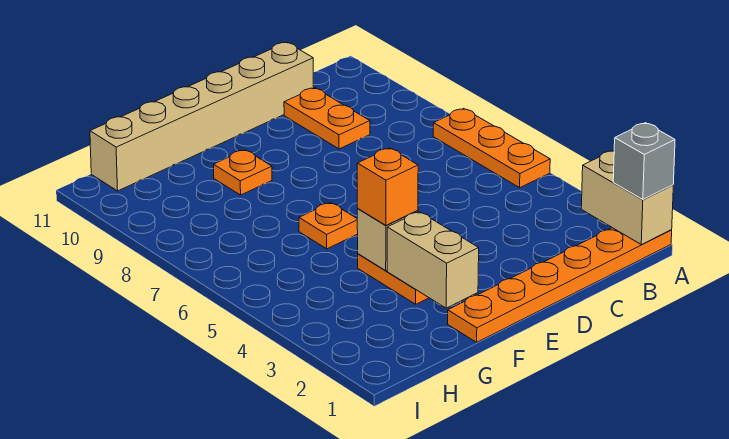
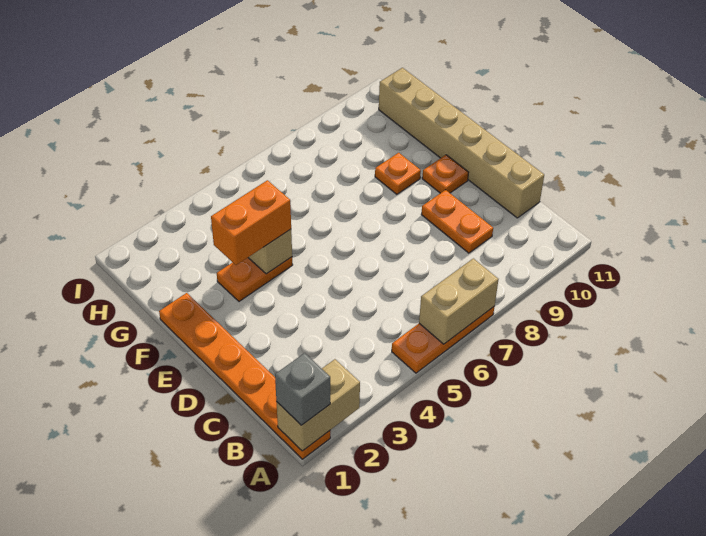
orange plate C9:C10 level 1 -> orange plate C9:D9 level 1
tan brick F2:F3 level 2 -> tan brick A6:A7 level 2
orange brick F4 level 3 -> orange brick F3:F4 level 3
orange plate F6 level 1 -> orange plate E10 level 1

